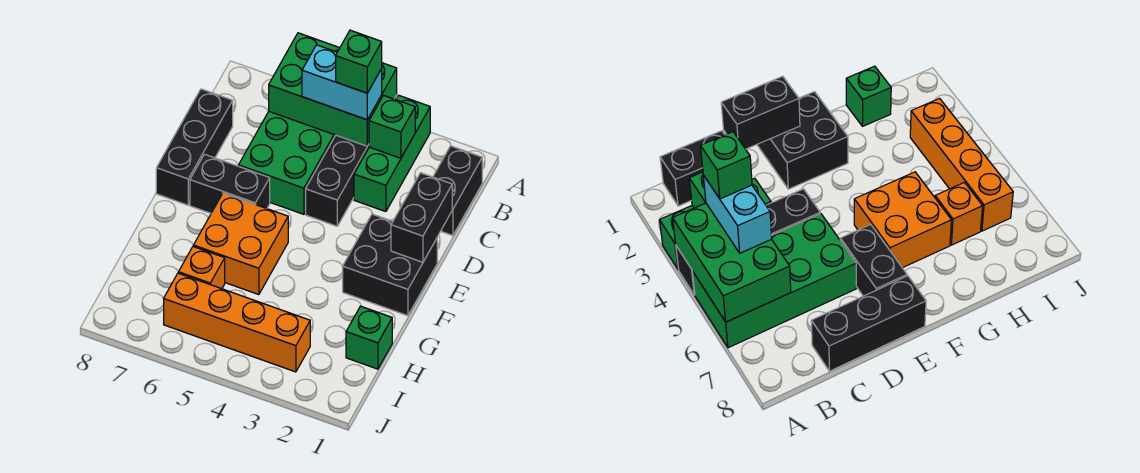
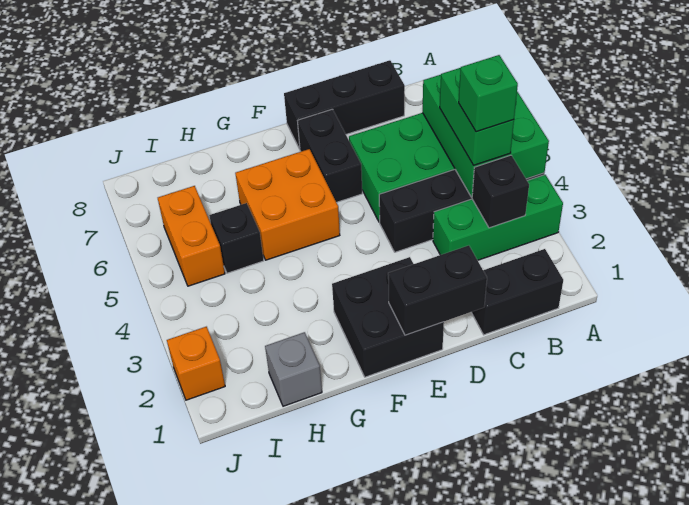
green brick B3 level 2 -> black brick B3 level 2
cyan brick B4:B5 level 3 -> green brick B4:B5 level 3
green brick H1 level 1 -> grey brick H1 level 1
none -> black brick H5 level 1
orange brick H6 level 1 -> orange brick J2 level 1
orange brick I3:I6 level 1 -> orange brick I5:I6 level 1

